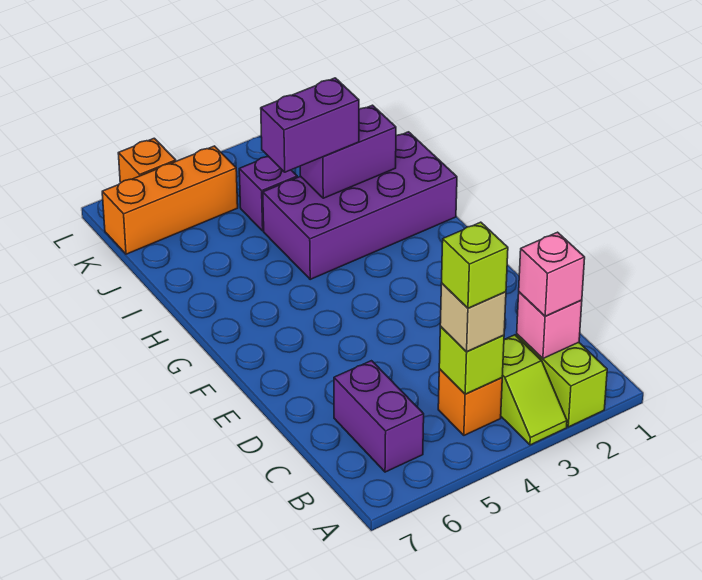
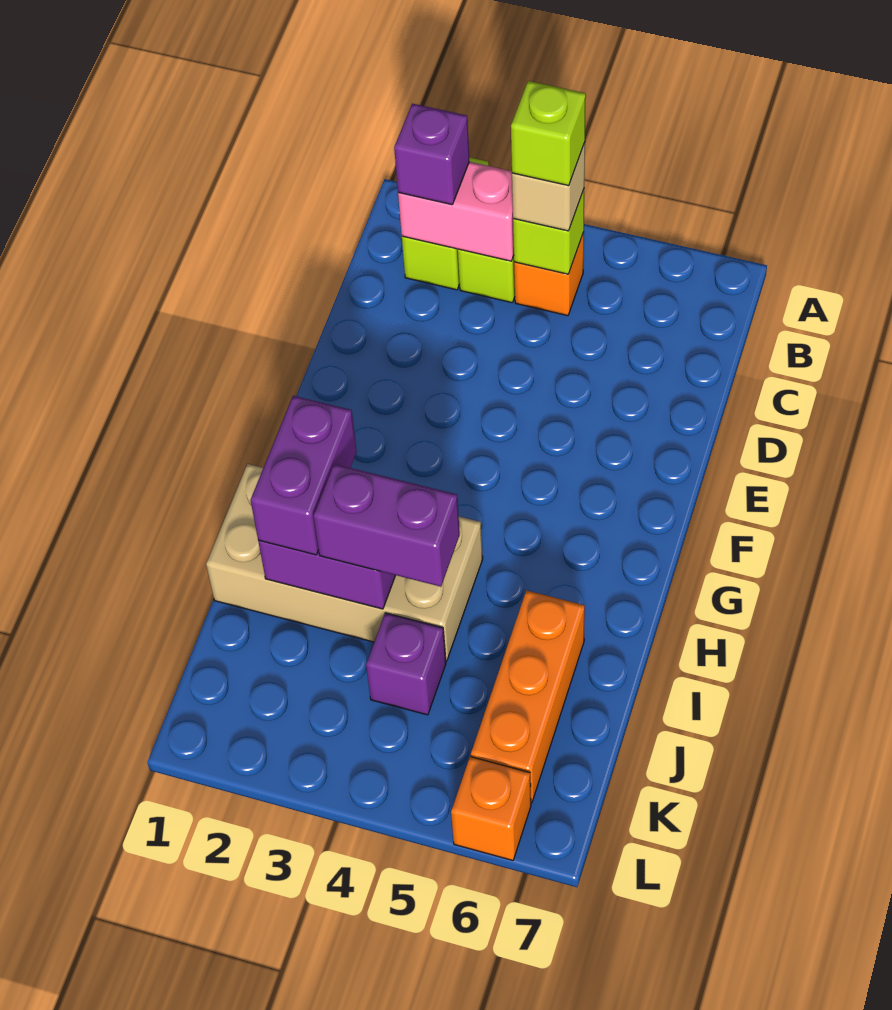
pink brick B2 level 2 -> pink brick B2:B3 level 2
pink brick B2 level 3 -> purple brick B2 level 3
purple brick B6:C6 level 1 -> purple brick H2:I2 level 3
purple brick H1:I4 level 1 -> tan brick H1:I4 level 1
orange brick K5:K7 level 1 -> orange brick I6:K6 level 1

